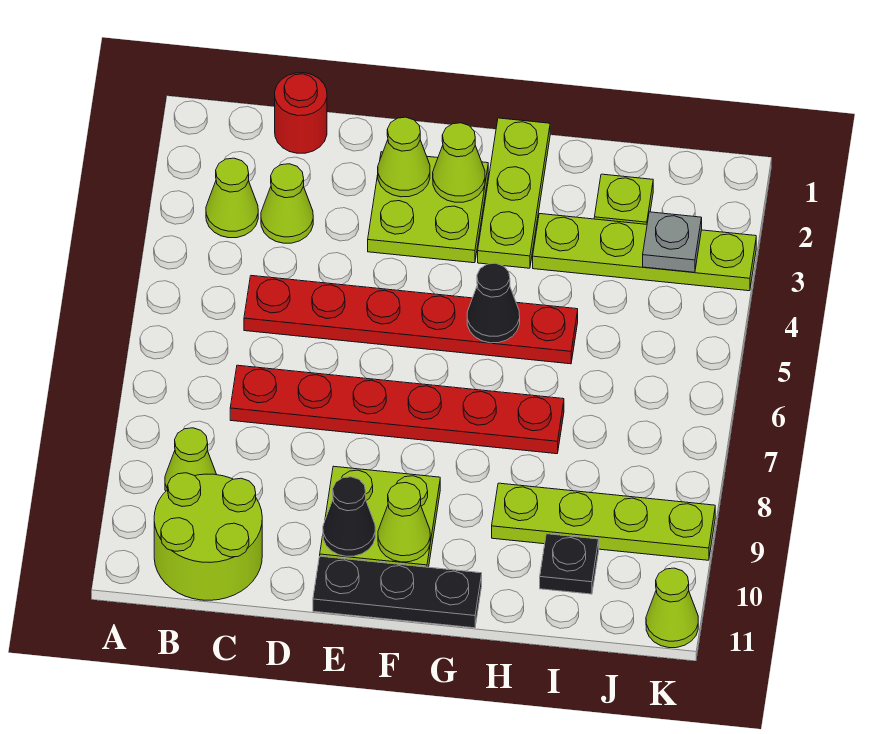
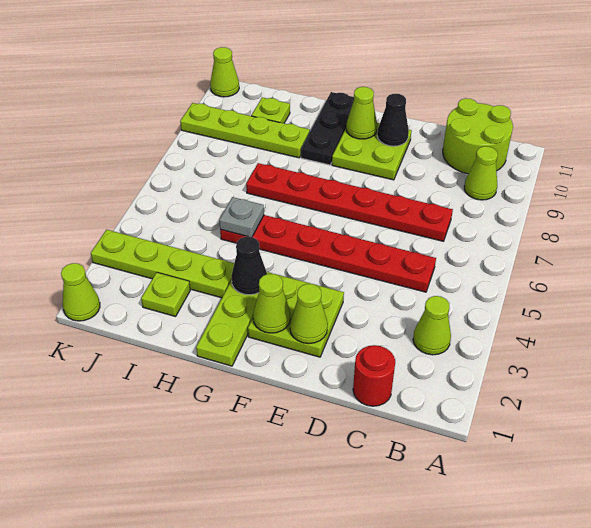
lime cone C3 level 1 -> lime cone K1 level 1
black plate E11:G11 level 1 -> black plate G9:G11 level 1
black cone G5 level 2 -> black cone G3 level 2
black plate I10 level 1 -> lime plate I10 level 1
grey plate J3 level 2 -> grey plate H5 level 2

